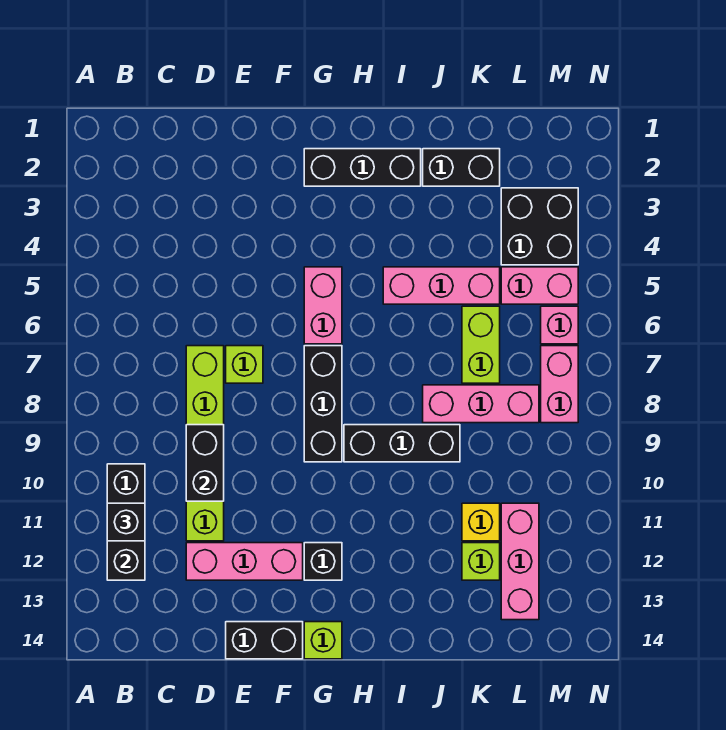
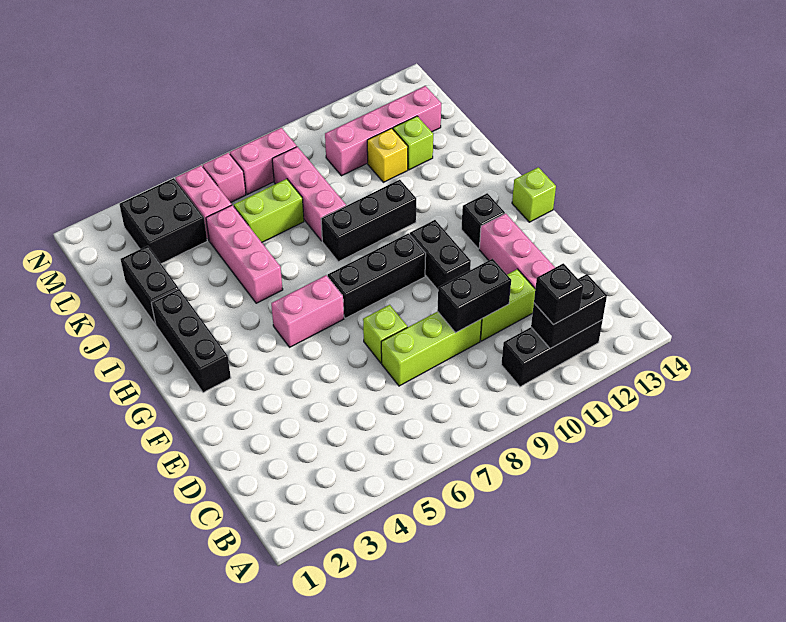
black brick E14:F14 level 1 -> black brick F10:G10 level 1
black brick H9:J9 level 1 -> black brick I8:I10 level 1
pink brick L11:L13 level 1 -> pink brick L10:L13 level 1

